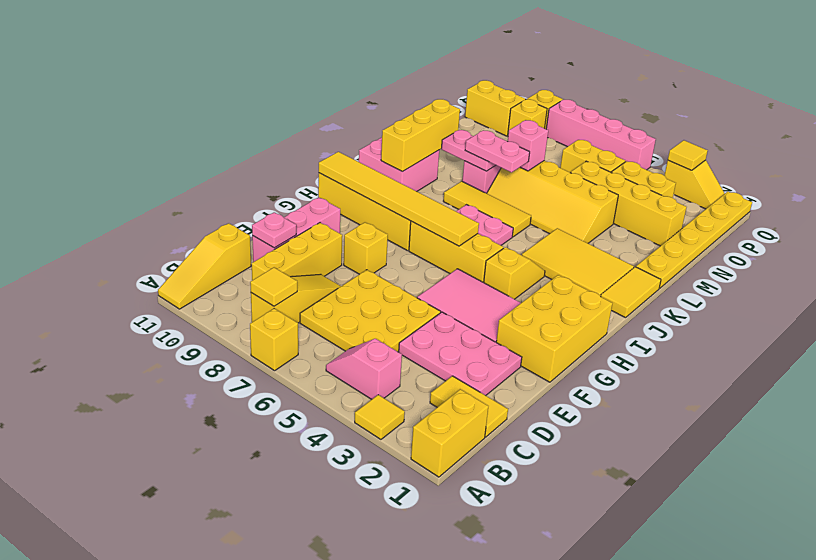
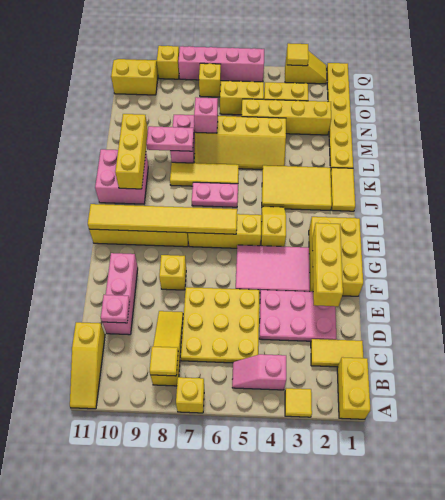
yellow brick C9:E9 level 1 -> yellow brick E2:G2 level 2
pink plate L7:L8 level 3 -> none
yellow brick P9 level 1 -> yellow brick P7 level 1

